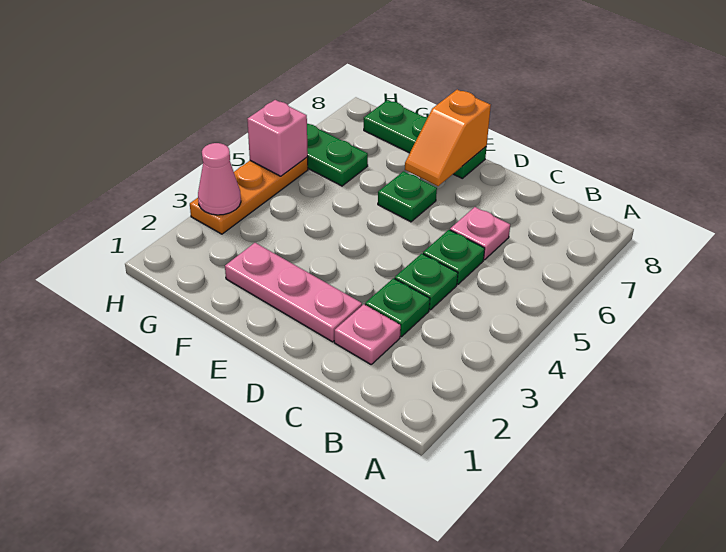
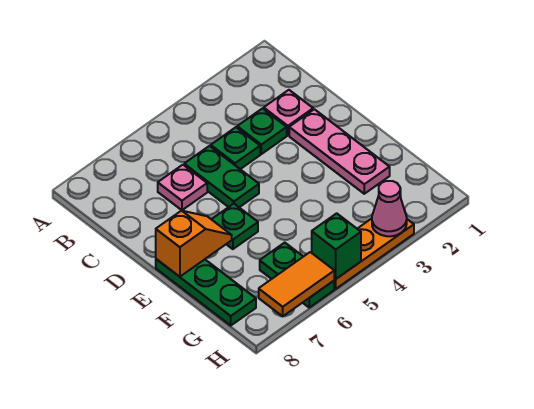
green plate C5 level 1 -> green plate C5:D5 level 1
pink brick H5 level 2 -> green brick H5 level 2
none -> orange tile H6:H7 level 2

